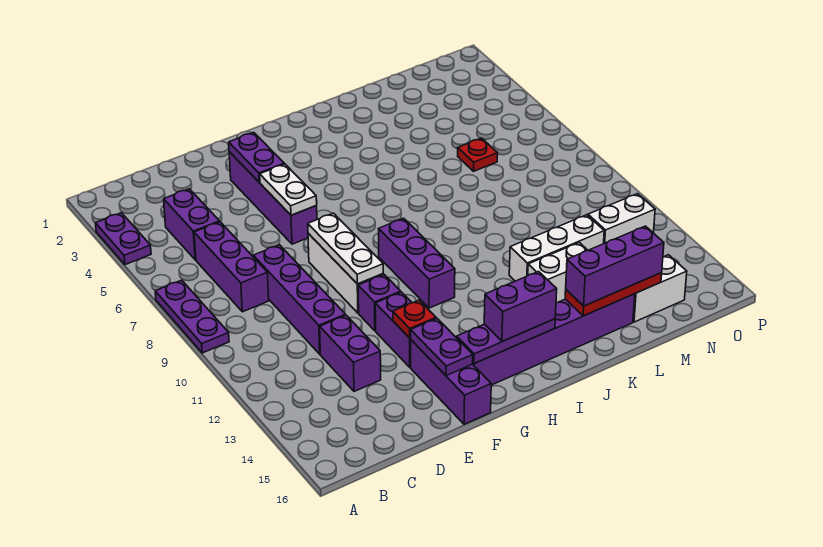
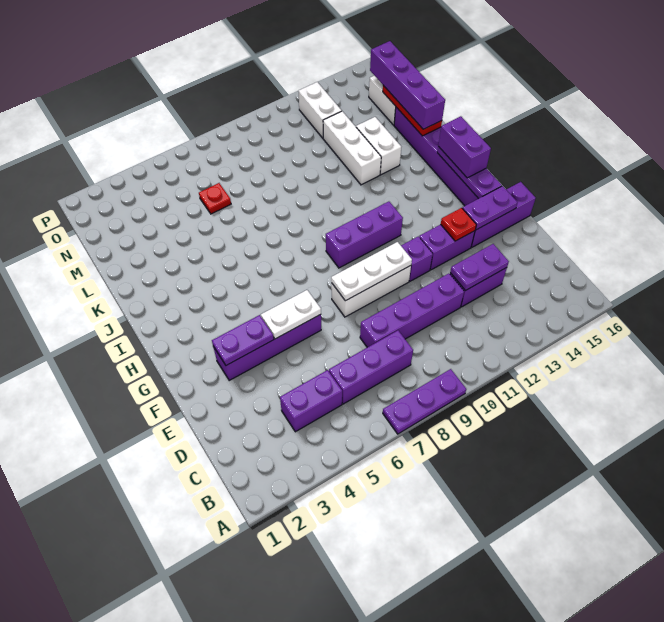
purple plate A3:A4 level 1 -> purple plate D12:D13 level 2
purple brick K15:M15 level 3 -> purple brick K15:N15 level 3

